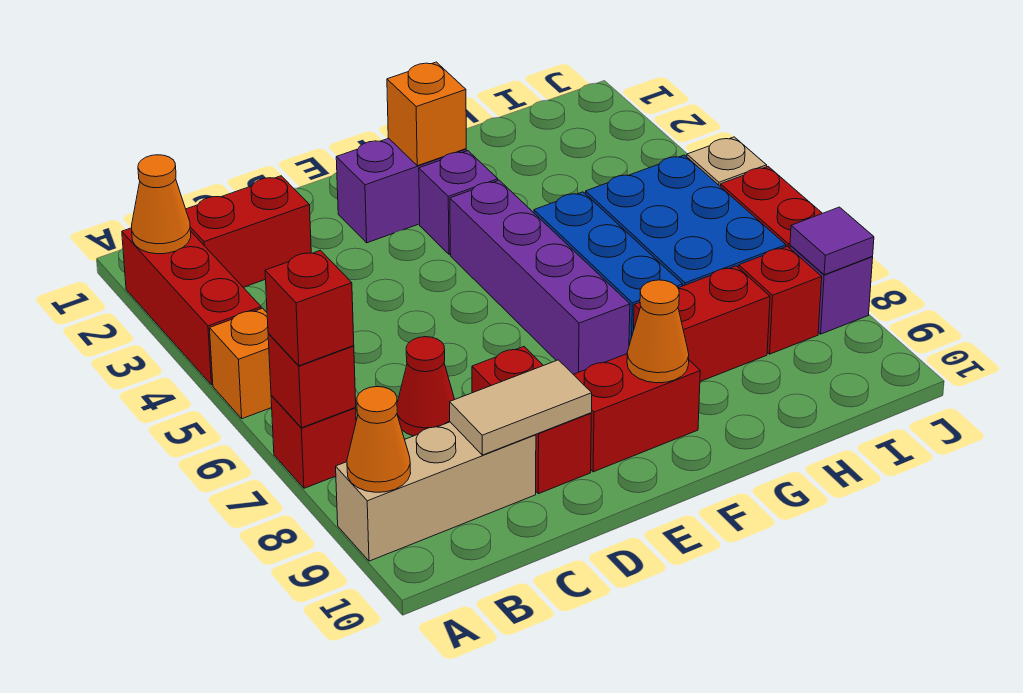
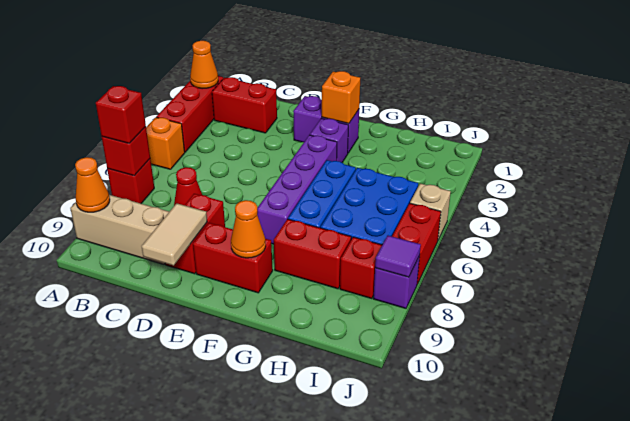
tan tile C9:D9 level 2 -> tan tile D9:D10 level 2

